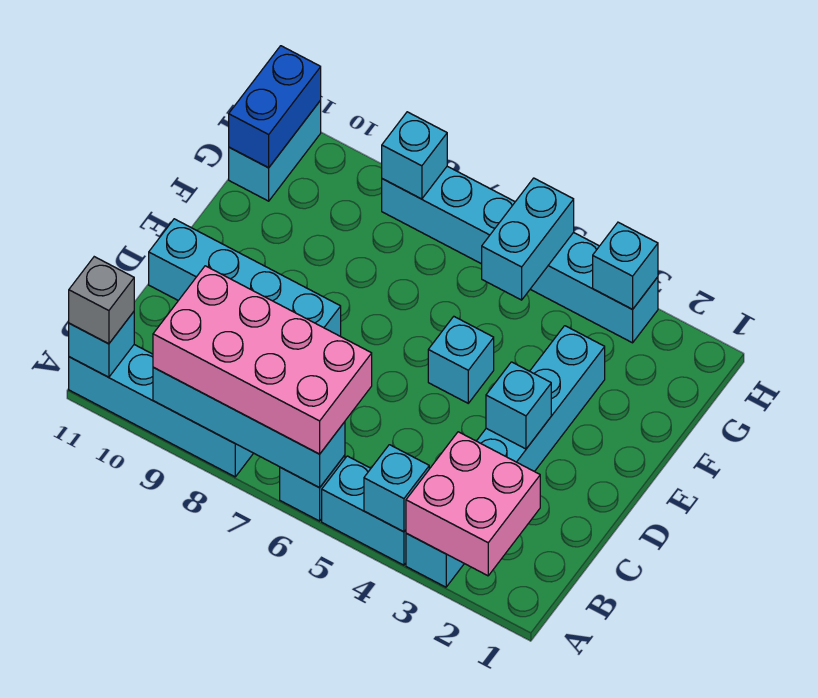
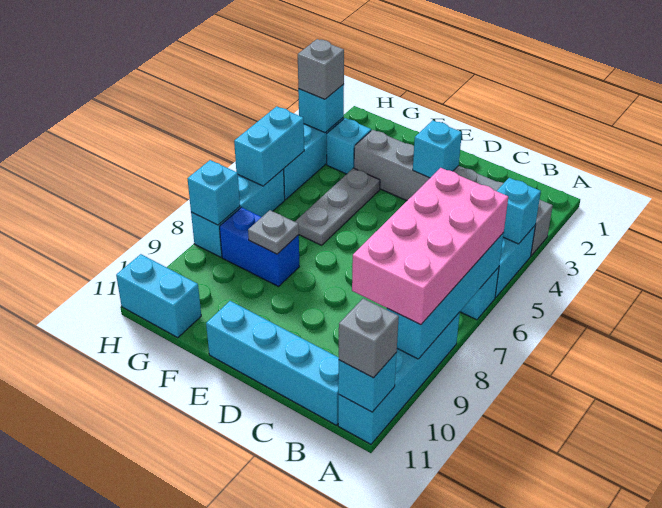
pink brick A2:B3 level 2 -> none
cyan brick A3:F3 level 1 -> grey brick A3:F3 level 1
cyan brick D8:D11 level 1 -> cyan brick B11:E11 level 1
cyan brick E5 level 1 -> cyan brick G3 level 1
none -> grey plate F4:F6 level 1
none -> grey plate F8 level 2
cyan brick G5:H5 level 2 -> cyan brick H5:H6 level 2
blue brick G11:H11 level 2 -> blue brick F8:G8 level 1
none -> grey brick H3 level 3

